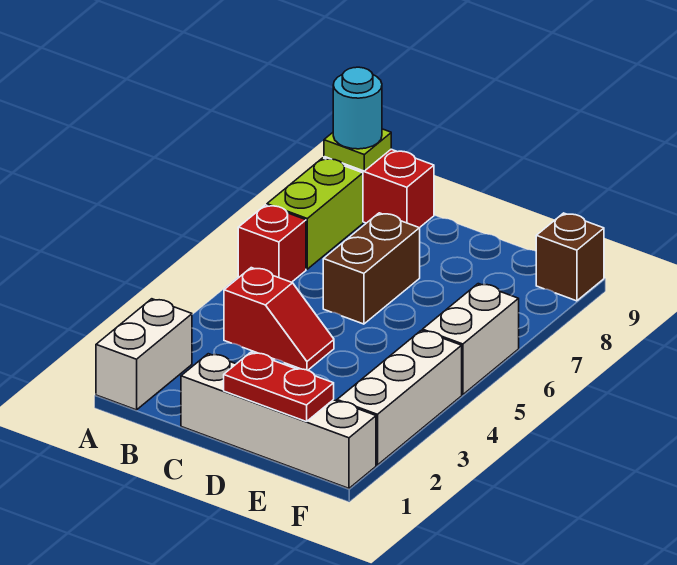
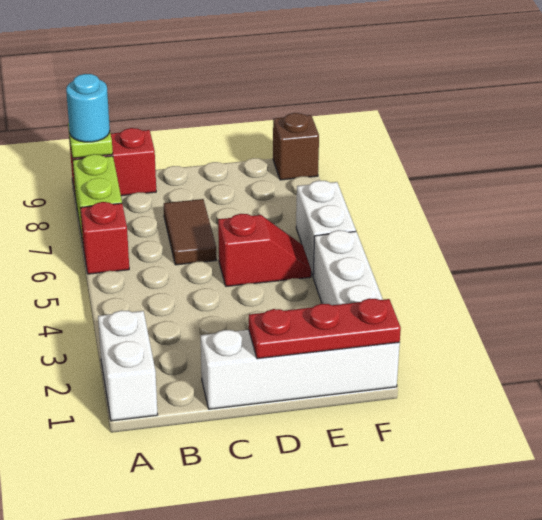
red slope B4:C4 level 1 top B -> red slope D5:E5 level 1 top D
brown brick C6:C7 level 1 -> brown tile C6:C7 level 1
red plate D1:E1 level 2 -> red plate D1:F1 level 2

